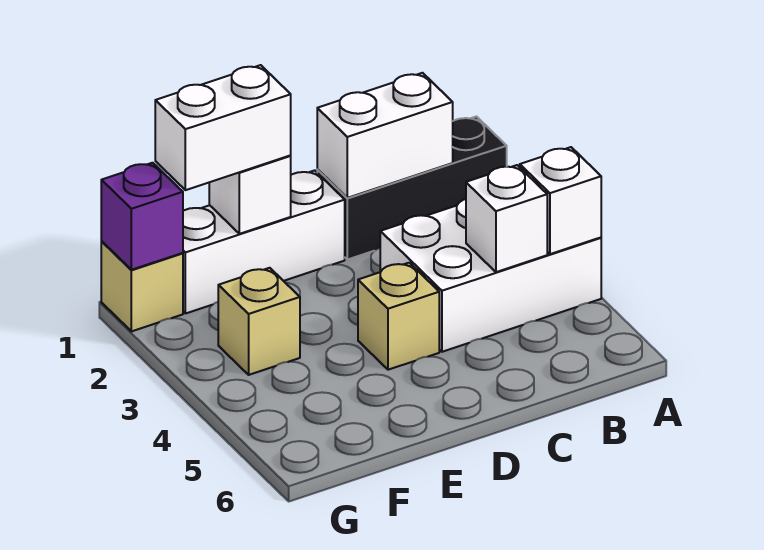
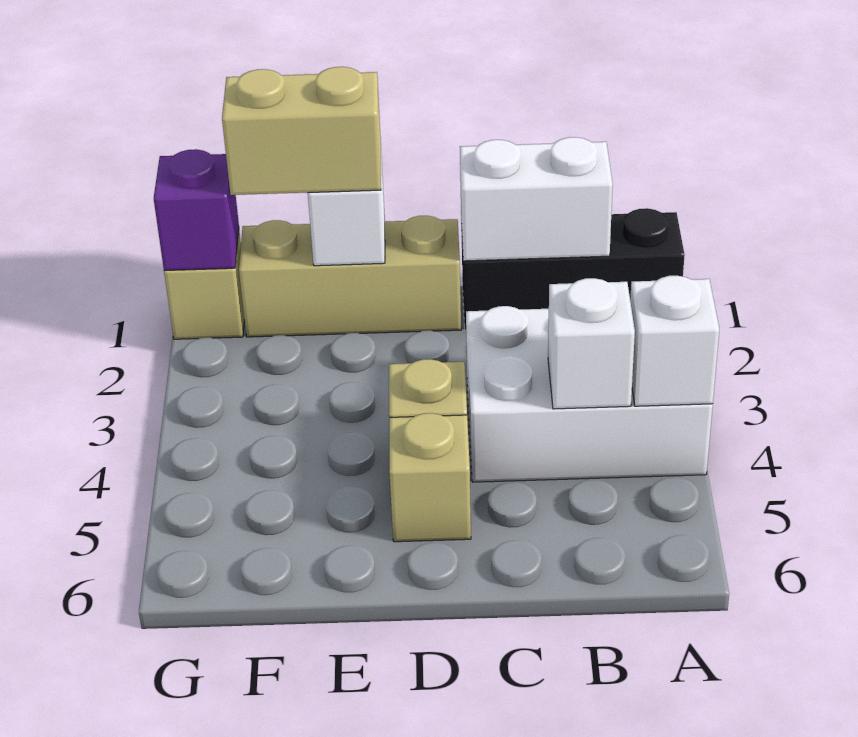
white brick D1:F1 level 1 -> tan brick D1:F1 level 1
white brick E1:F1 level 3 -> tan brick E1:F1 level 3
tan brick F3 level 1 -> tan brick D5 level 1

